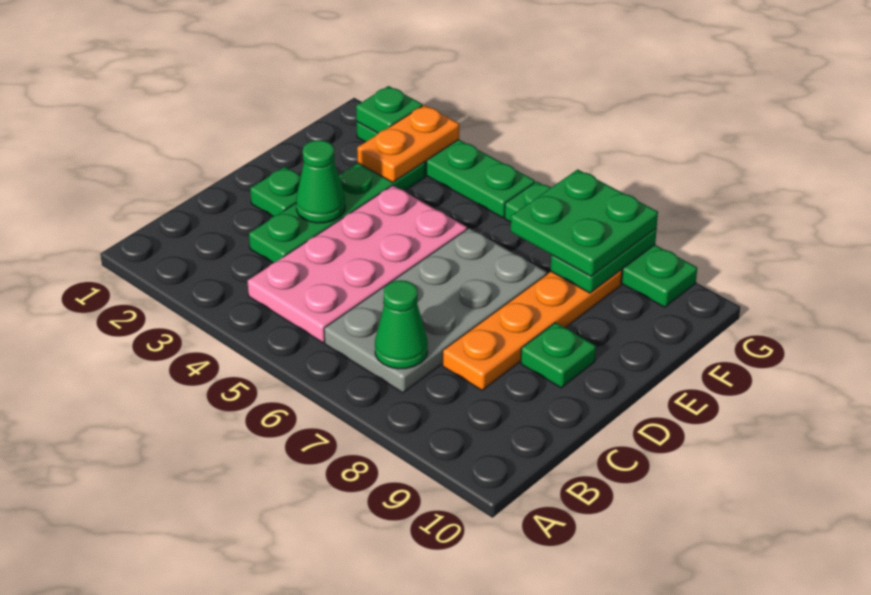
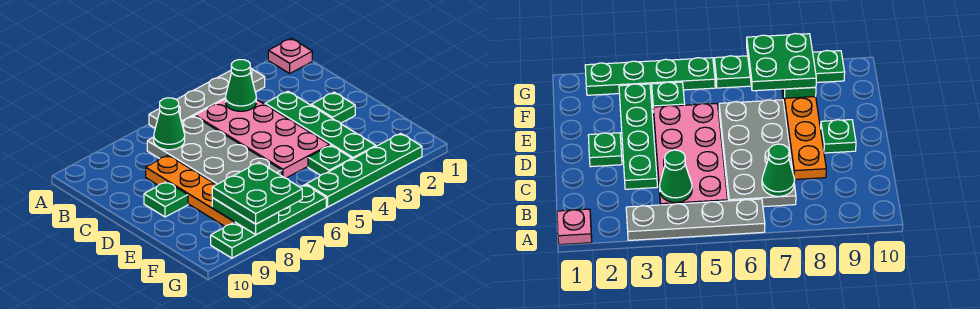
none -> pink plate A1 level 1
none -> grey plate A3:A6 level 1
green cone D3 level 2 -> green cone B4 level 2
orange plate F3:G3 level 2 -> none
green plate G2 level 2 -> green plate F4 level 1

